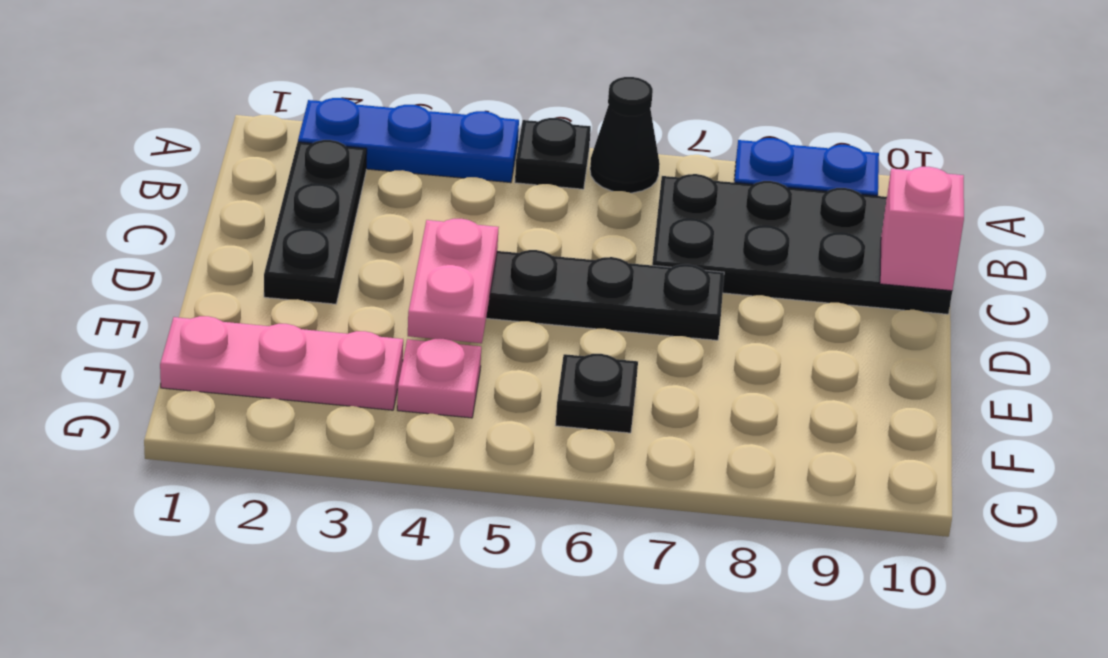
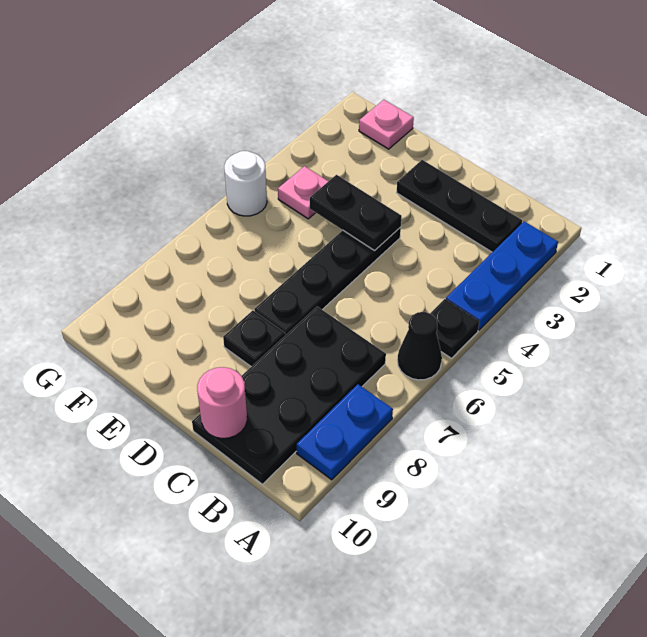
pink brick C10 level 2 -> pink round brick C10 level 2
pink plate D4:E4 level 2 -> black plate D4:E4 level 2
pink plate F1:F3 level 1 -> pink plate F1 level 1
black plate F6 level 1 -> black plate D8 level 1
none -> white round brick G5 level 1

